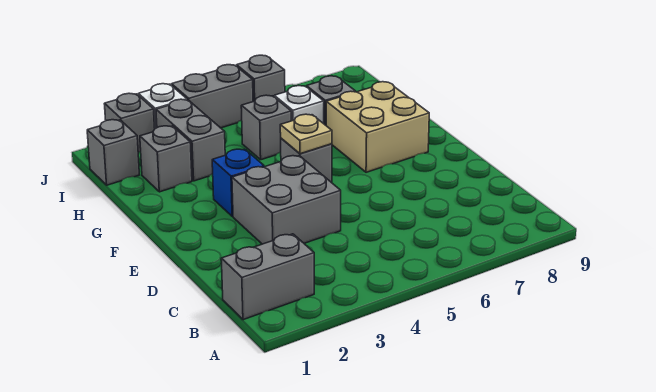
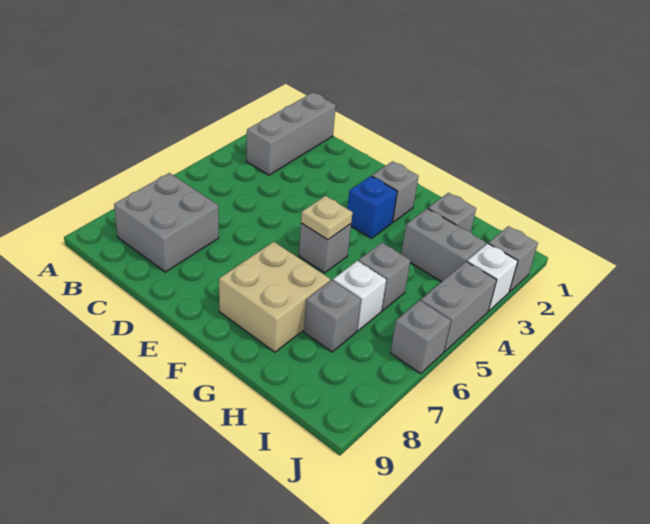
grey brick B1:B2 level 1 -> grey brick B1:B3 level 1
grey brick D3:E4 level 1 -> grey brick B7:C8 level 1
grey brick I1 level 1 -> grey brick F2 level 1

